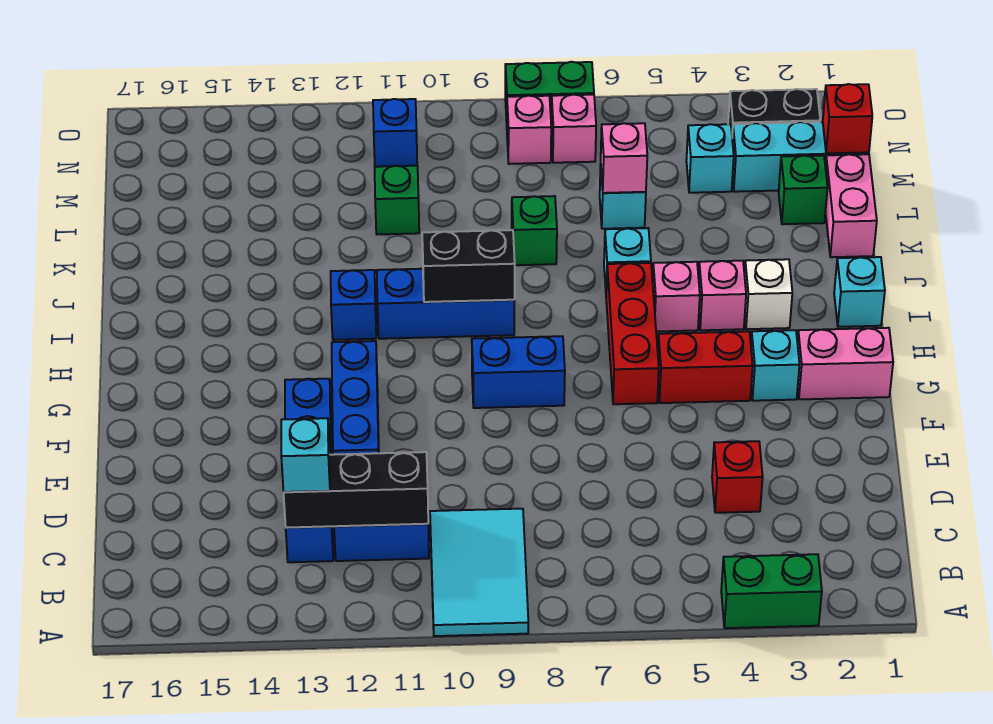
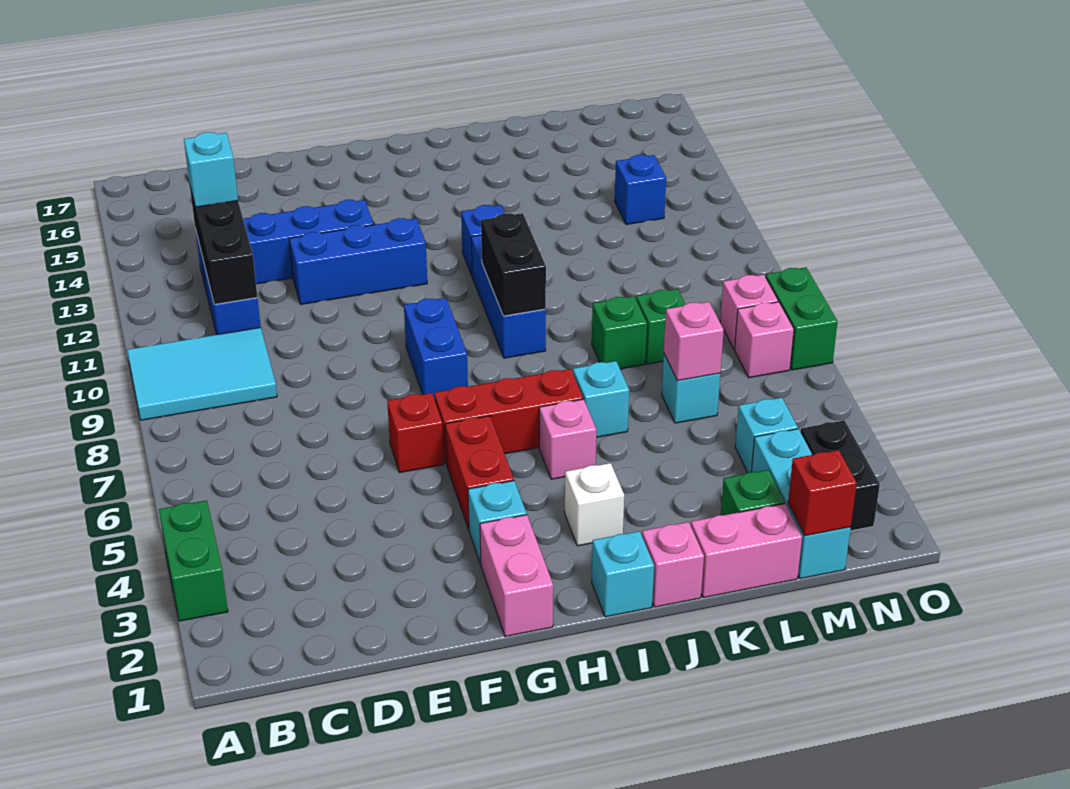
red brick D4 level 1 -> red brick F6 level 1
pink brick I4 level 1 -> pink brick J1 level 1
green brick L11 level 1 -> green brick L8 level 1
blue brick N11 level 1 -> blue brick M13 level 1

